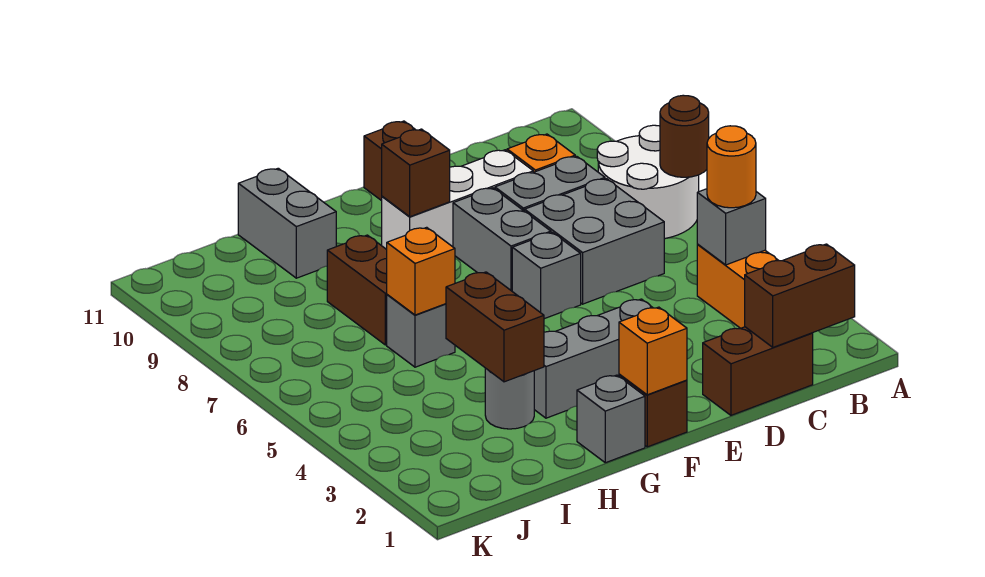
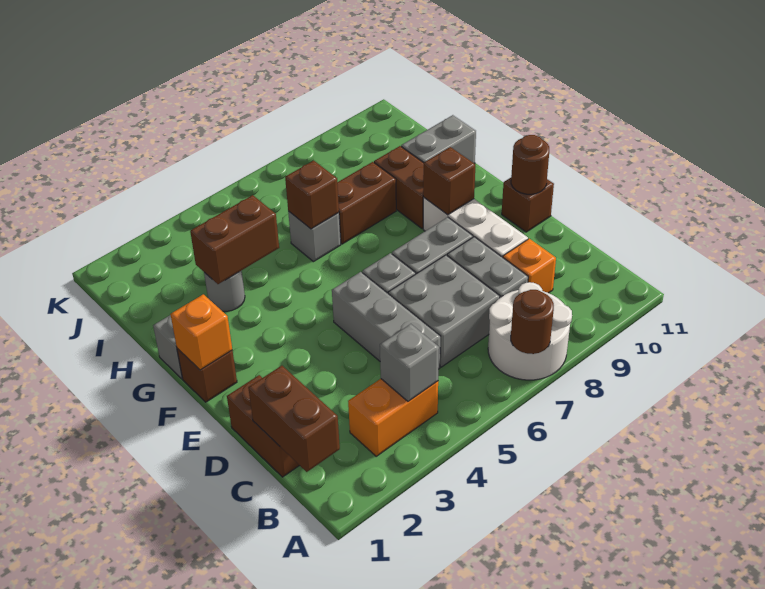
orange round brick B4 level 3 -> none
grey brick E3:G3 level 1 -> grey brick C5:E5 level 1
none -> brown round brick E11 level 2
none -> brown brick G9:H9 level 1
orange brick H6 level 2 -> brown brick H6 level 2

